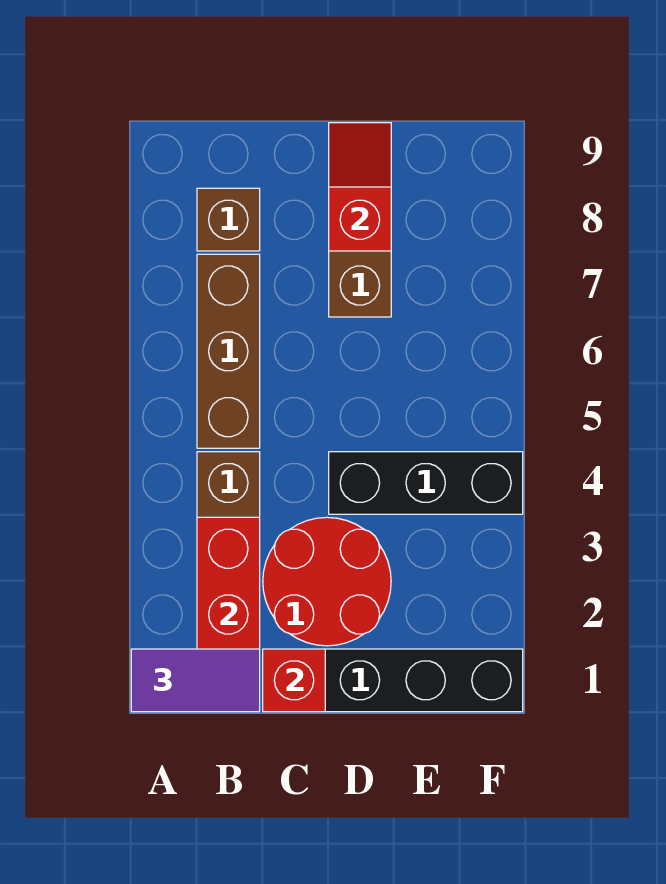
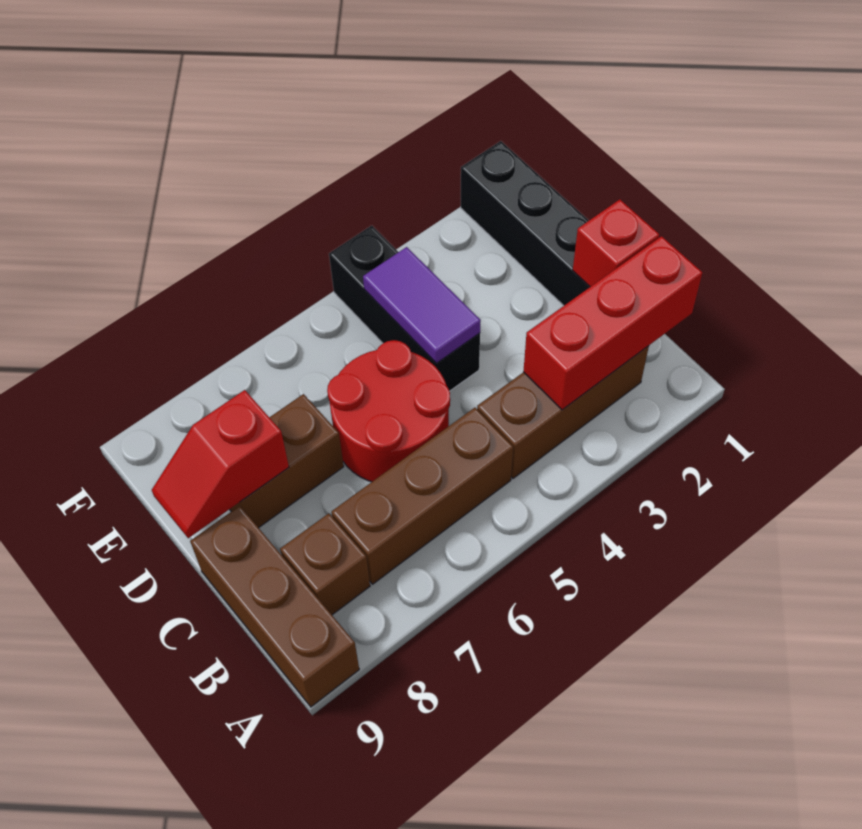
purple tile A1:B1 level 3 -> purple tile D4:E4 level 2
none -> brown brick A9:C9 level 1
red round brick C2:D3 level 1 -> red round brick C5:D6 level 1

